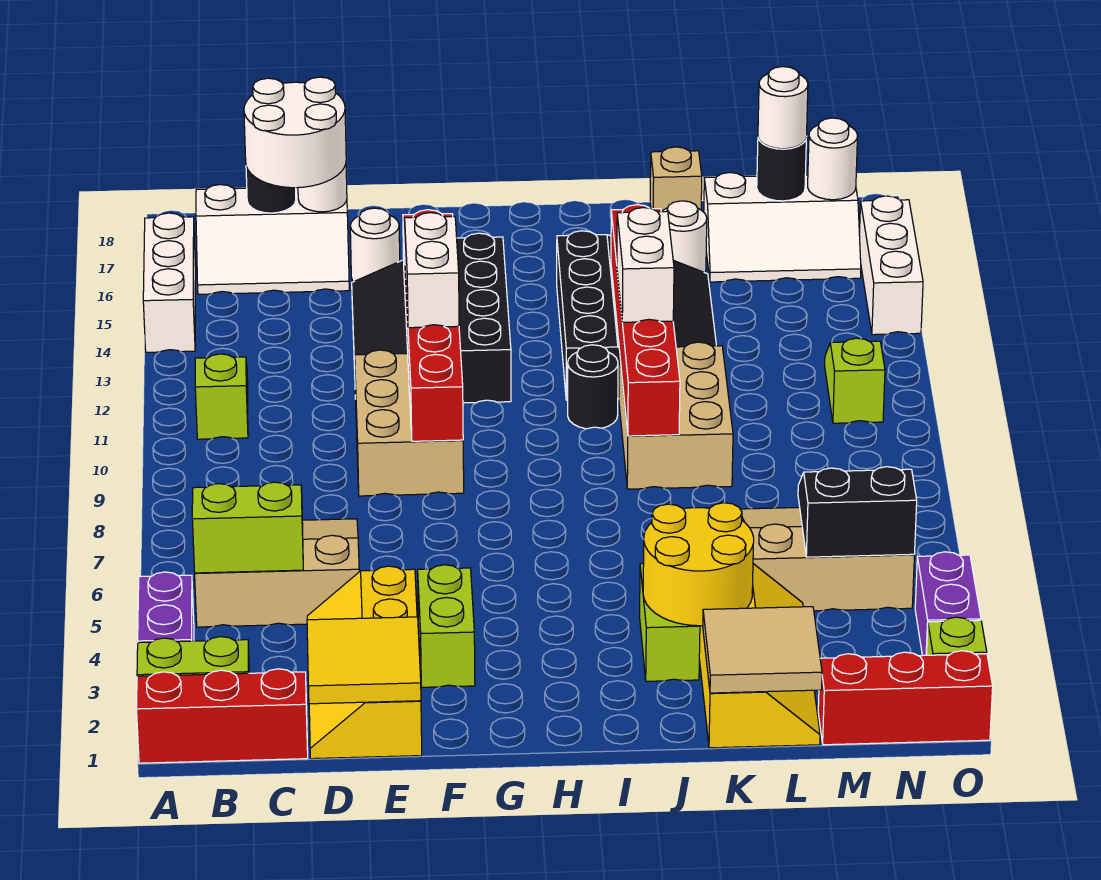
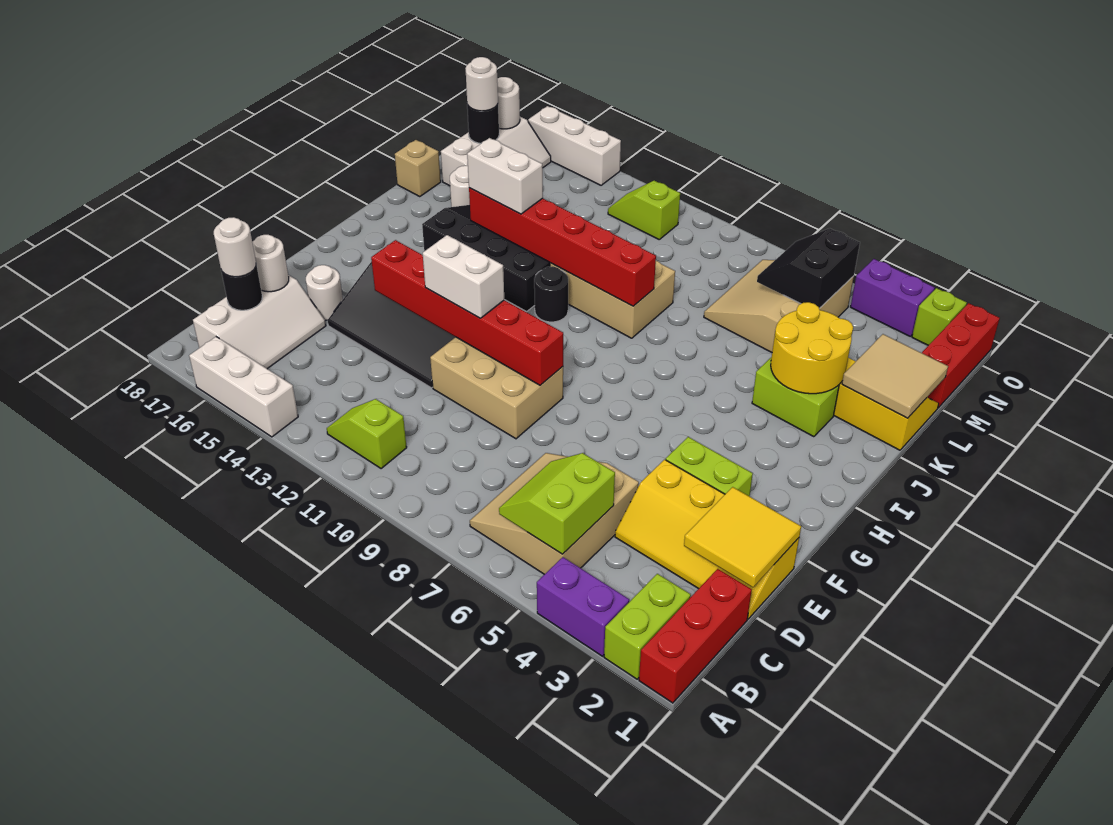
white round brick C16:D17 level 3 -> white round brick C17 level 3
white brick J11:J12 level 3 -> white brick J13:J14 level 3

